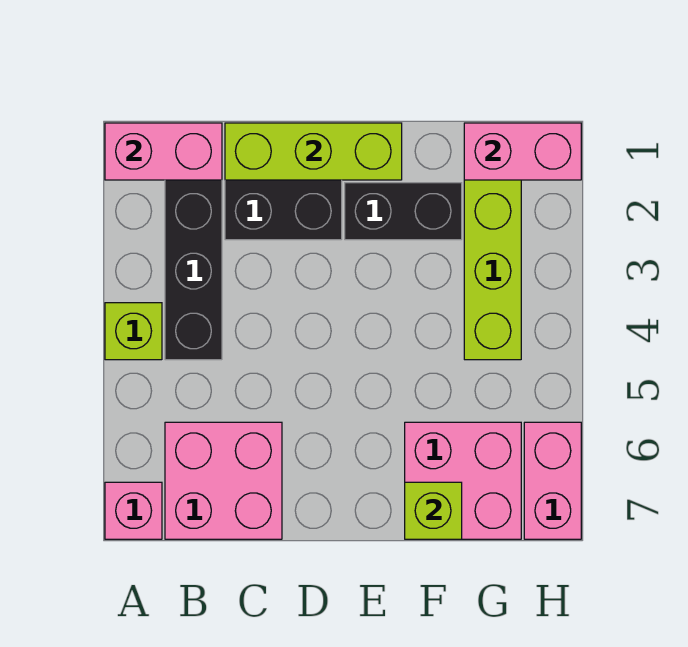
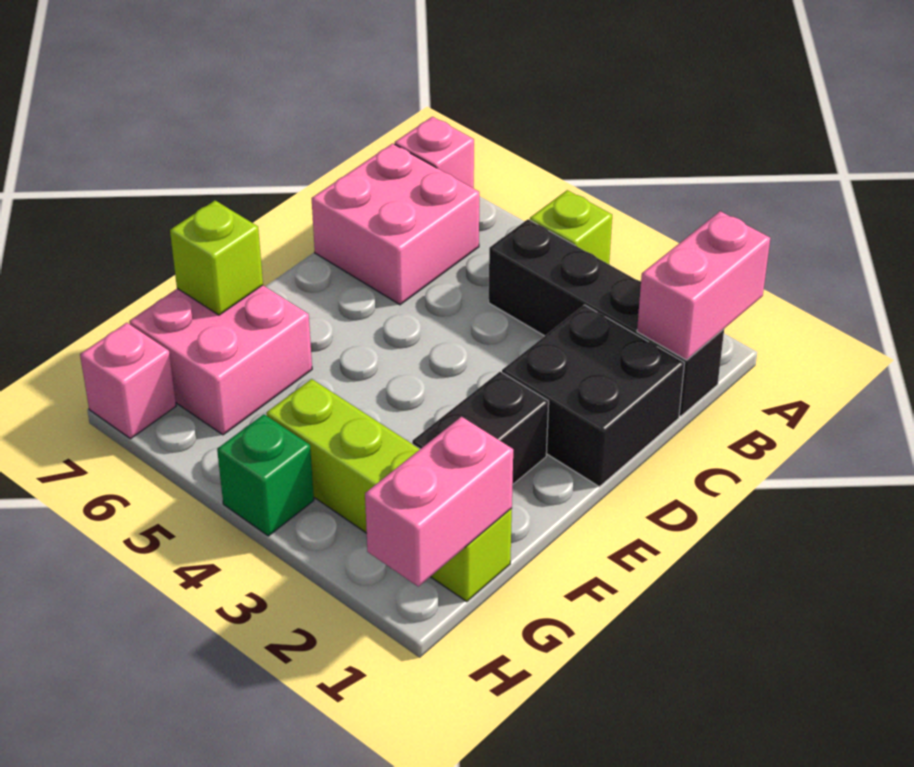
lime brick C1:E1 level 2 -> none
none -> green brick H4 level 1
pink brick H6:H7 level 1 -> pink brick H7 level 1

